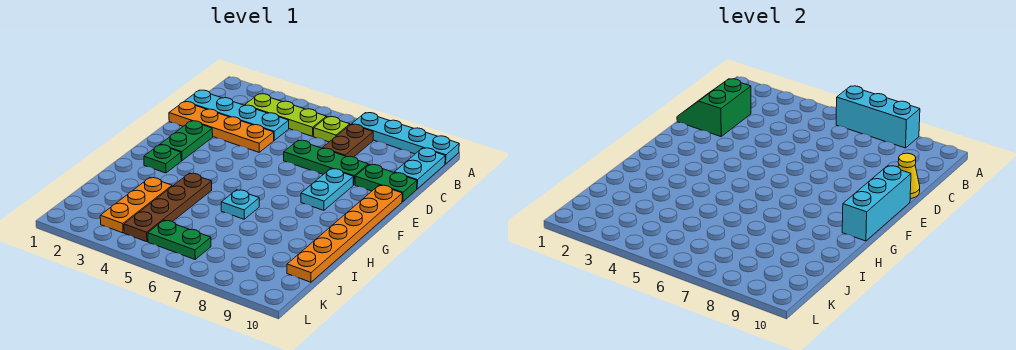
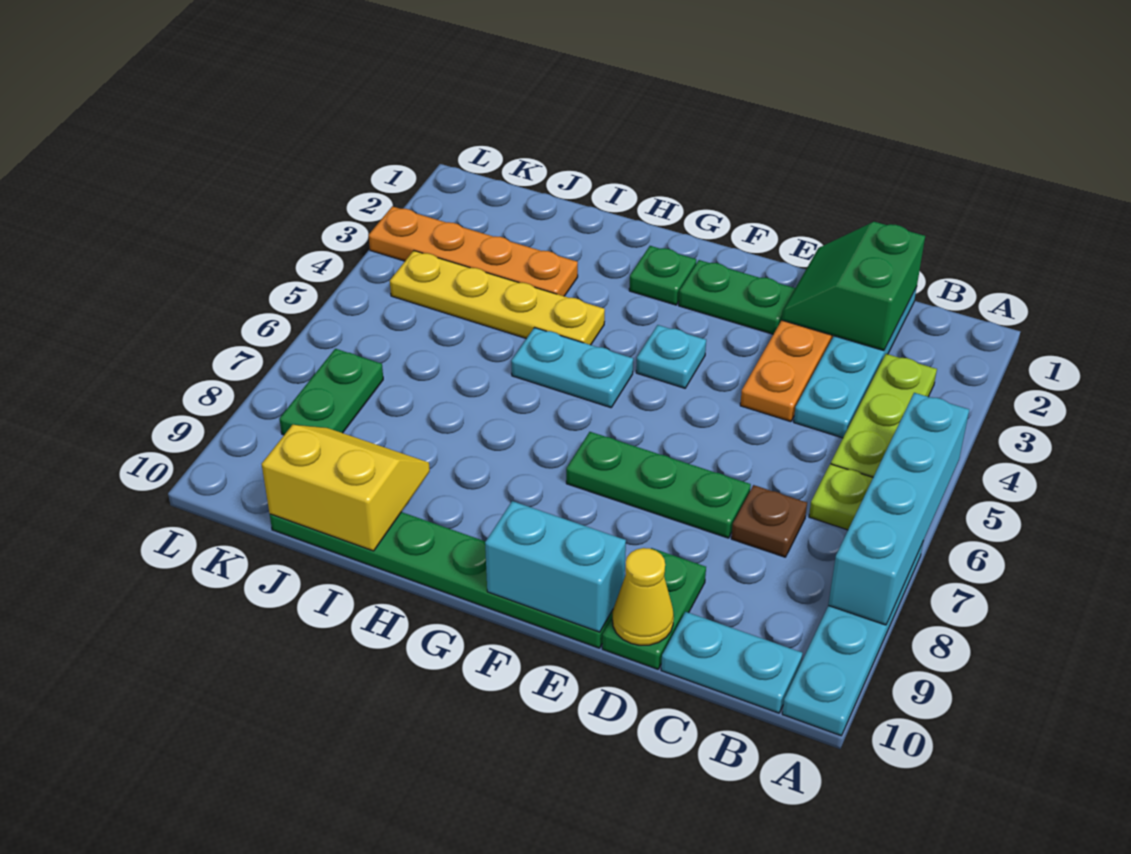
cyan brick A6:A8 level 2 -> cyan brick A5:A8 level 2
brown plate B7:C7 level 1 -> brown plate C7 level 1
green slope C1:D2 level 2 top 2 -> green slope C1:D2 level 2 top C
green plate D6:D8 level 1 -> green plate D7:F7 level 1
cyan plate E8:F8 level 1 -> cyan plate G5:H5 level 1
orange plate E10:J10 level 1 -> green plate E10:J10 level 1
cyan brick E10:G10 level 2 -> cyan brick E10:F10 level 2
brown plate H4:K4 level 1 -> yellow plate H4:K4 level 1
cyan plate H6 level 1 -> cyan plate F4 level 1
orange plate I3:K3 level 1 -> orange plate I3:L3 level 1
none -> yellow slope I9:J10 level 2 top 10
green plate K5:K6 level 1 -> green plate K7:K8 level 1

